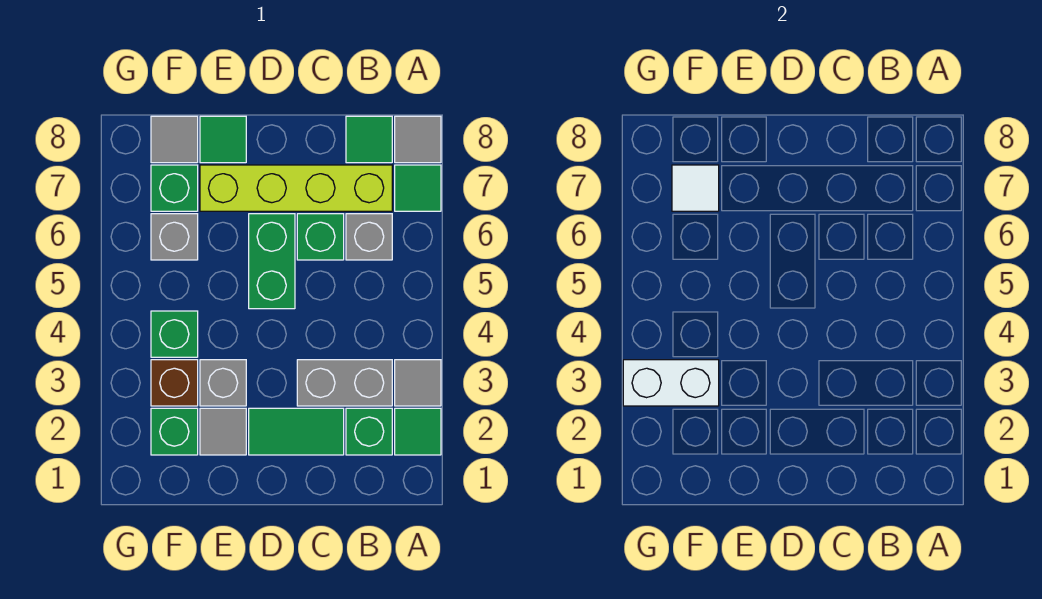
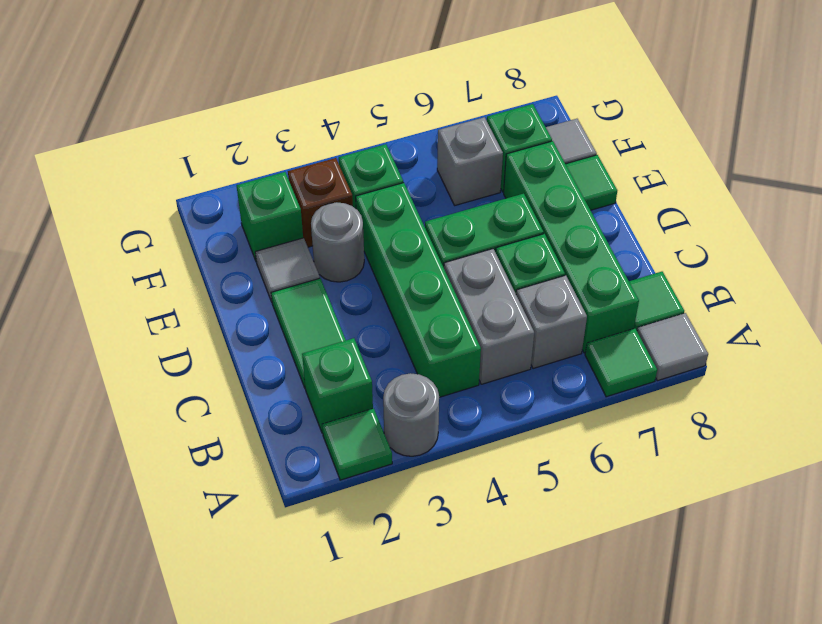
grey tile A3 level 1 -> grey round brick A3 level 1
grey brick B3:C3 level 1 -> grey brick B5:C5 level 1
none -> green brick B4:E4 level 1
lime brick B7:E7 level 1 -> green brick B7:E7 level 1
grey brick E3 level 1 -> grey round brick E3 level 1
white brick F3:G3 level 2 -> none
white tile F7 level 2 -> none

